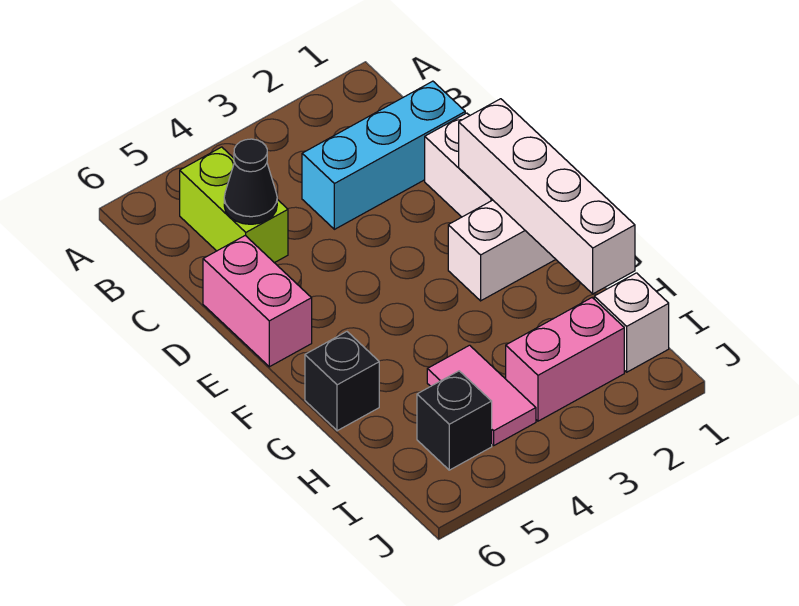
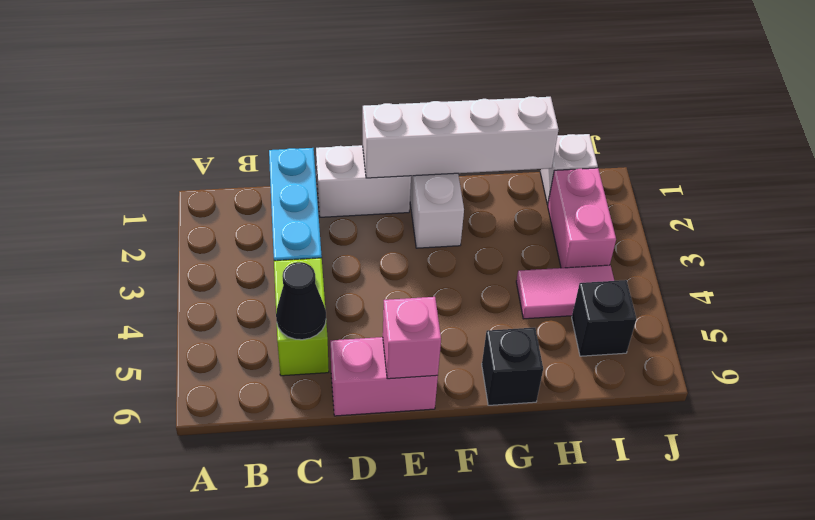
lime brick B5:C5 level 1 -> lime brick C4:C5 level 1
none -> pink brick E6 level 2

